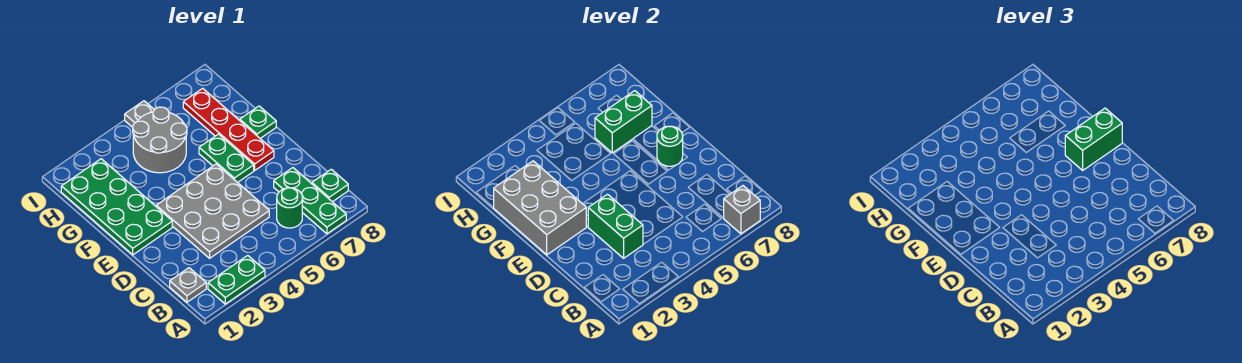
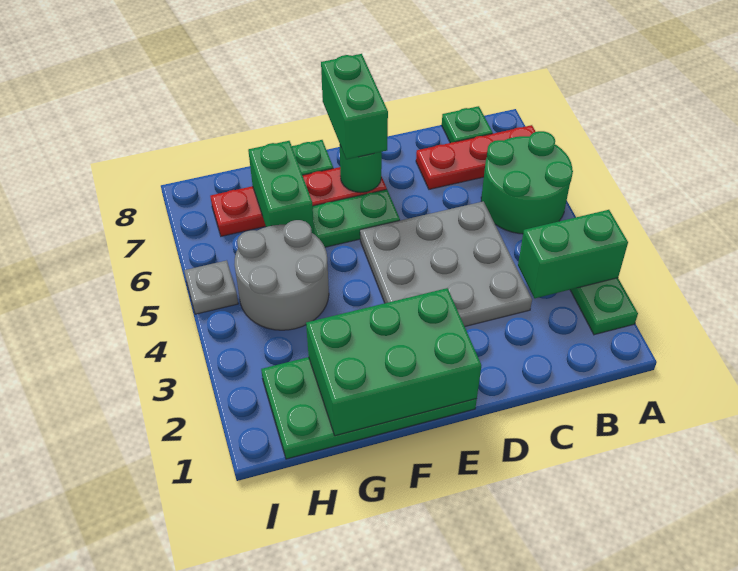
green plate A7:C7 level 1 -> red plate A7:C7 level 1
grey brick A7 level 2 -> none
grey plate B1 level 1 -> none
green round brick B6 level 1 -> green round brick A5:B6 level 1
green brick C3:D3 level 2 -> green brick A3:B3 level 2
grey brick E1:G2 level 2 -> green brick E1:G2 level 2

